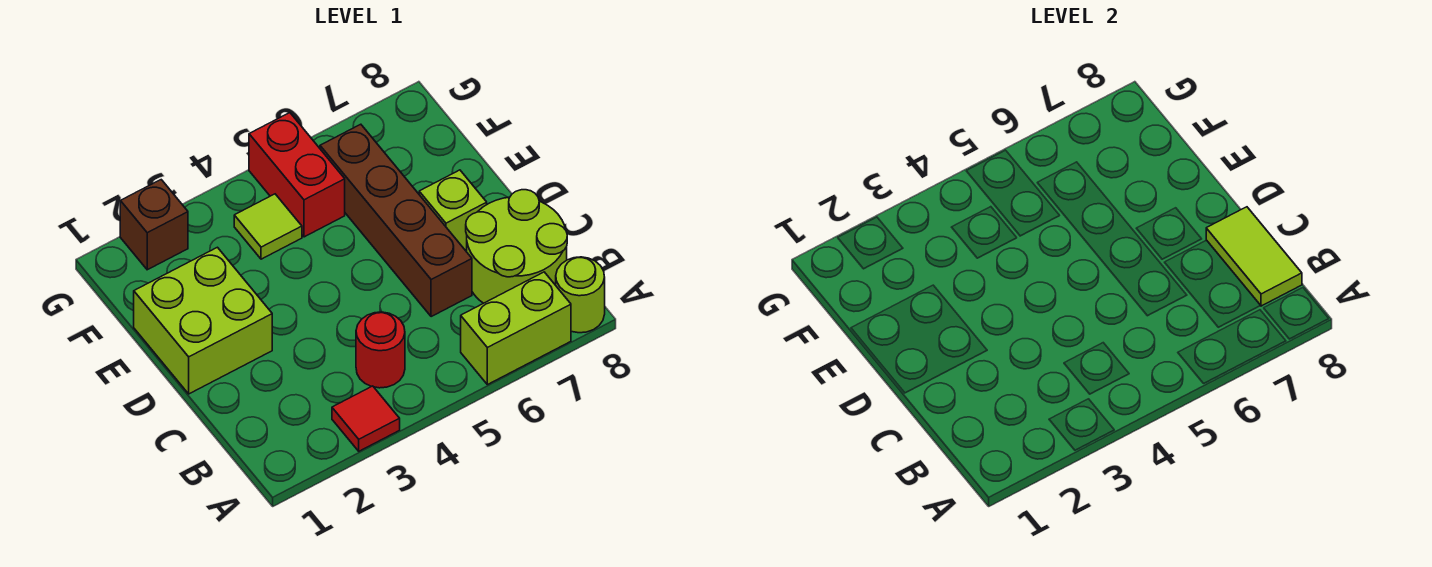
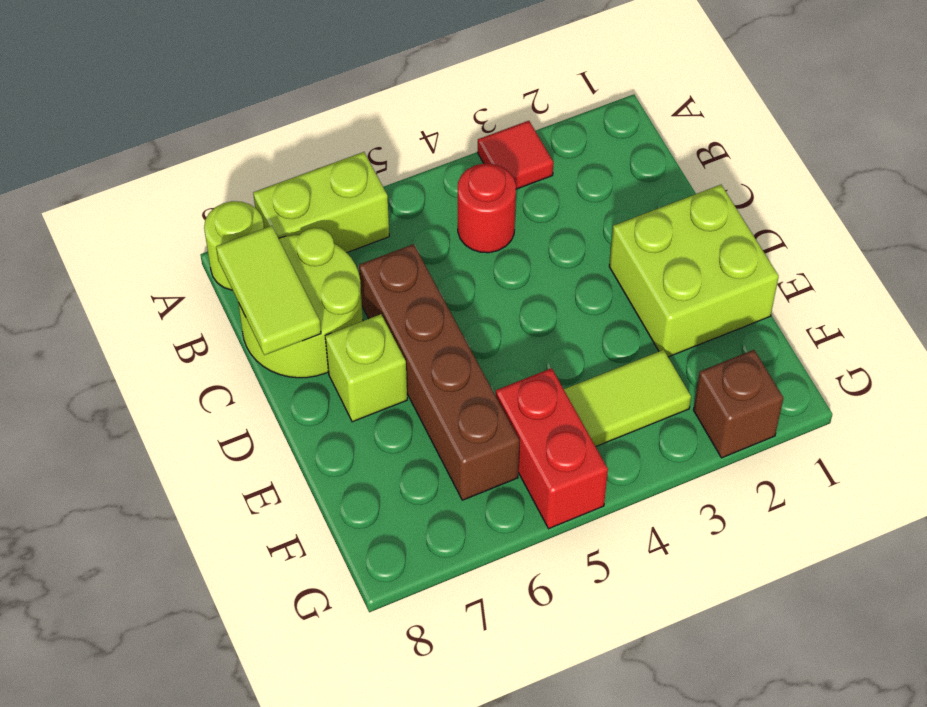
lime tile F4 level 1 -> lime tile F3:F4 level 1

